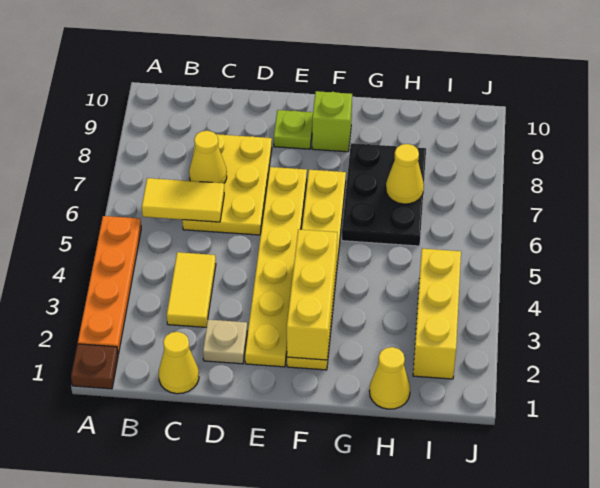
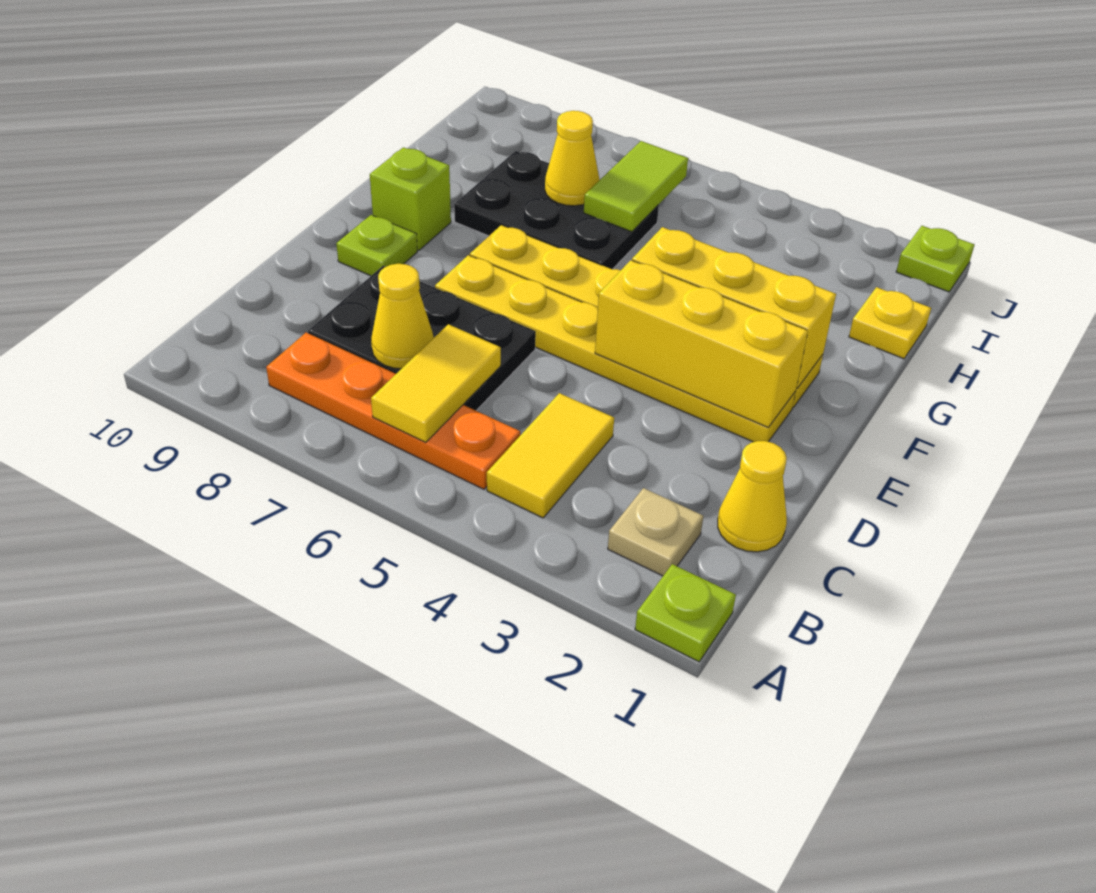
brown plate A1 level 1 -> lime plate A1 level 1
orange plate A2:A5 level 1 -> orange plate B5:B8 level 1
yellow tile C3:C4 level 1 -> yellow tile B4:C4 level 1
yellow plate C6:D8 level 1 -> black plate C6:D8 level 1
tan plate D2 level 1 -> tan plate B2 level 1
yellow cone H1 level 1 -> yellow plate H1 level 1
none -> lime tile H6:I6 level 2
yellow brick I2:I4 level 1 -> yellow brick E2:E4 level 2
none -> lime plate J1 level 1

